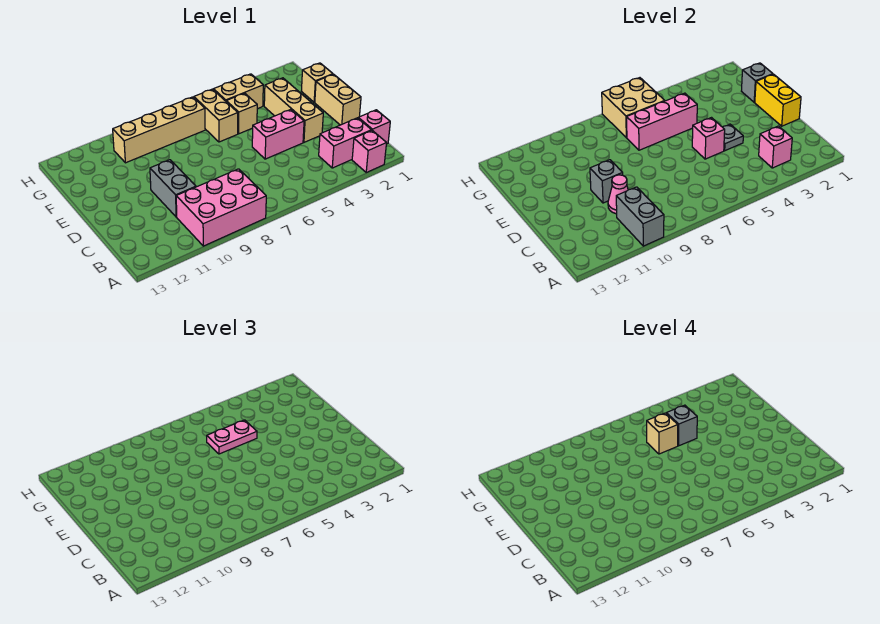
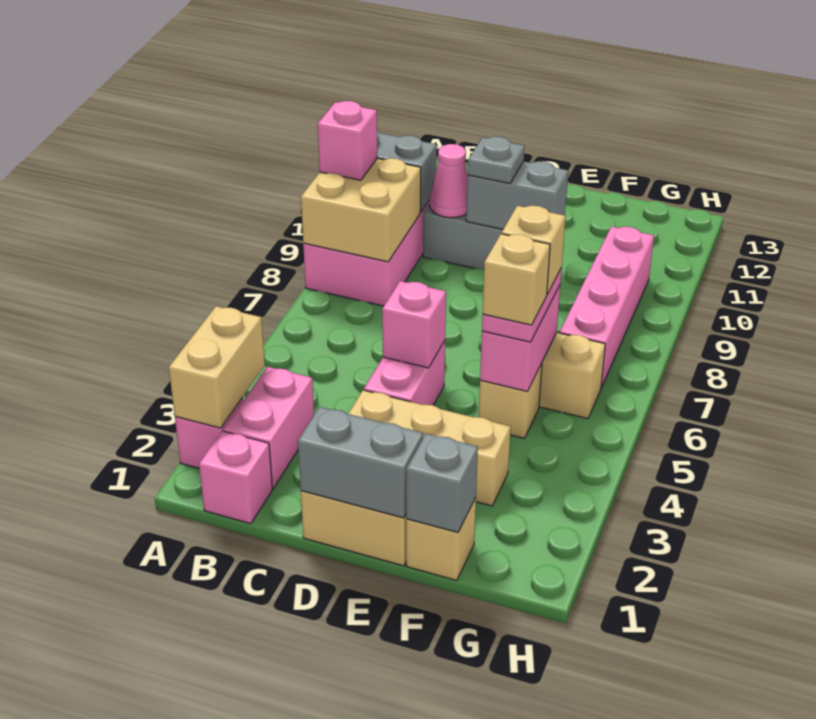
pink brick B3 level 2 -> pink brick A9 level 3
yellow brick D1:E1 level 2 -> grey brick D1:E1 level 2
grey plate D4 level 2 -> grey plate D10 level 3
grey brick D10 level 2 -> grey brick D10:E10 level 2
pink brick F5:F7 level 2 -> pink brick F5:F6 level 2
grey brick F5 level 4 -> tan brick F5 level 4
tan brick G4:G5 level 1 -> tan brick A2:A3 level 2
tan brick G6:H7 level 2 -> tan brick A8:B9 level 2
tan brick G7:G10 level 1 -> pink brick G7:G10 level 1

